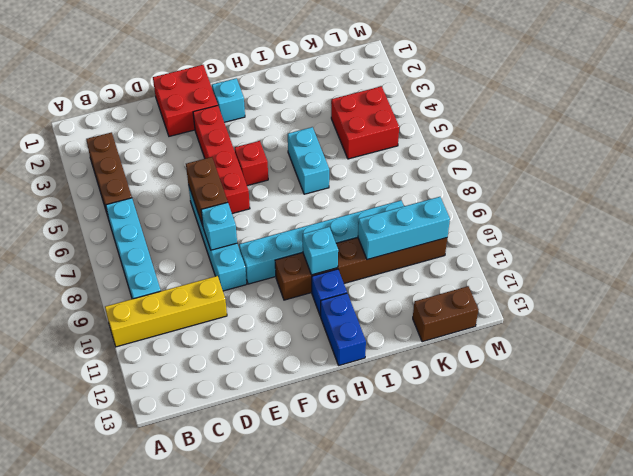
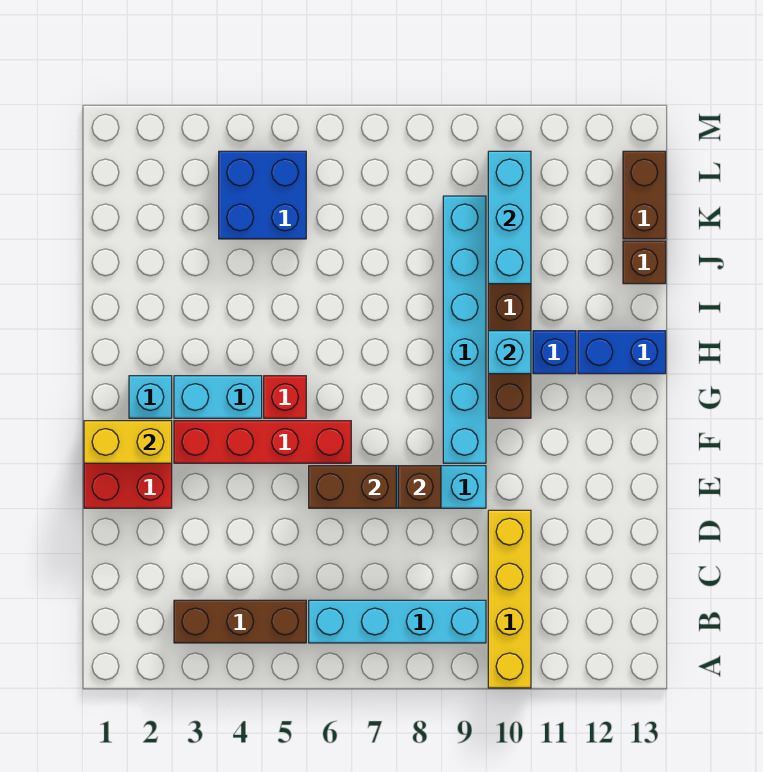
cyan brick E8 level 2 -> brown brick E8 level 2
none -> yellow brick F1:F2 level 2
cyan brick I5:I6 level 1 -> cyan brick G3:G4 level 1
none -> brown brick J13 level 1
red brick K4:L5 level 1 -> blue brick K4:L5 level 1

